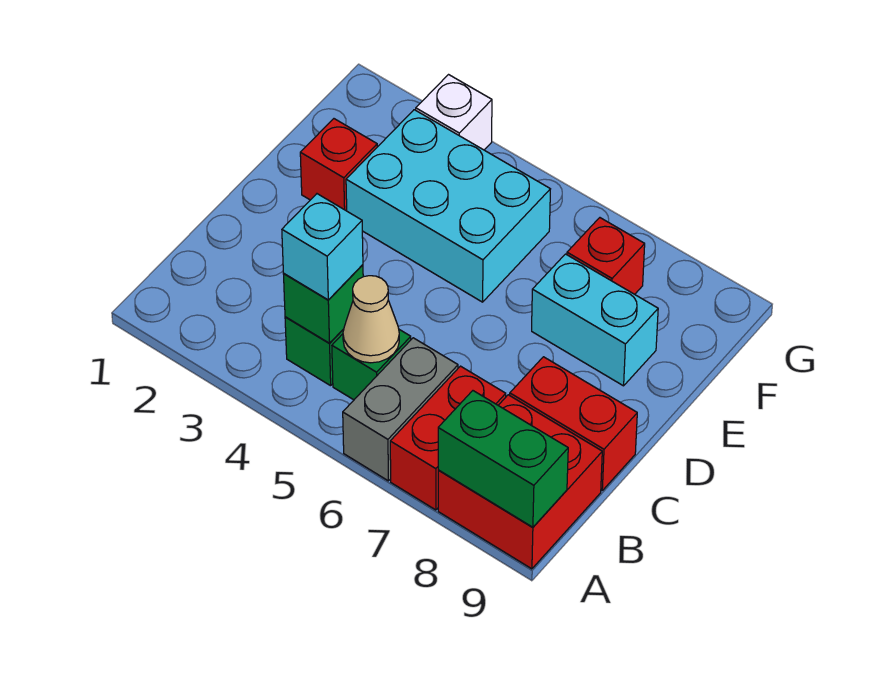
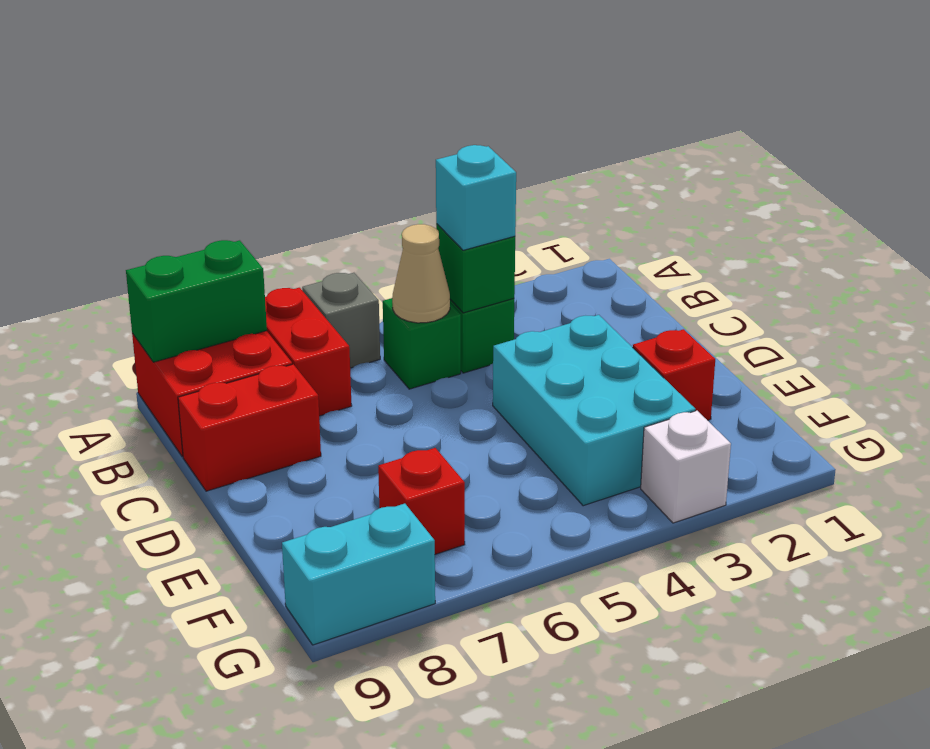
grey brick A6:B6 level 1 -> grey brick A6 level 1
cyan brick E3:F5 level 1 -> cyan brick D3:F4 level 1
cyan brick E7:E8 level 1 -> cyan brick G8:G9 level 1

